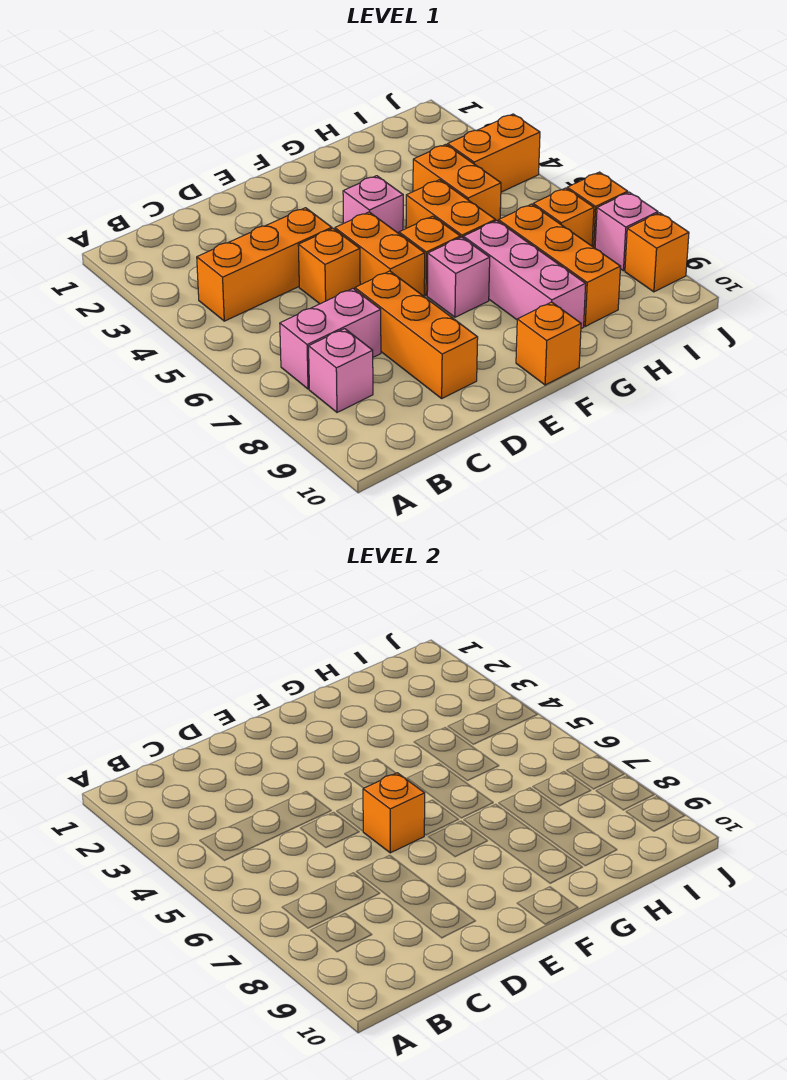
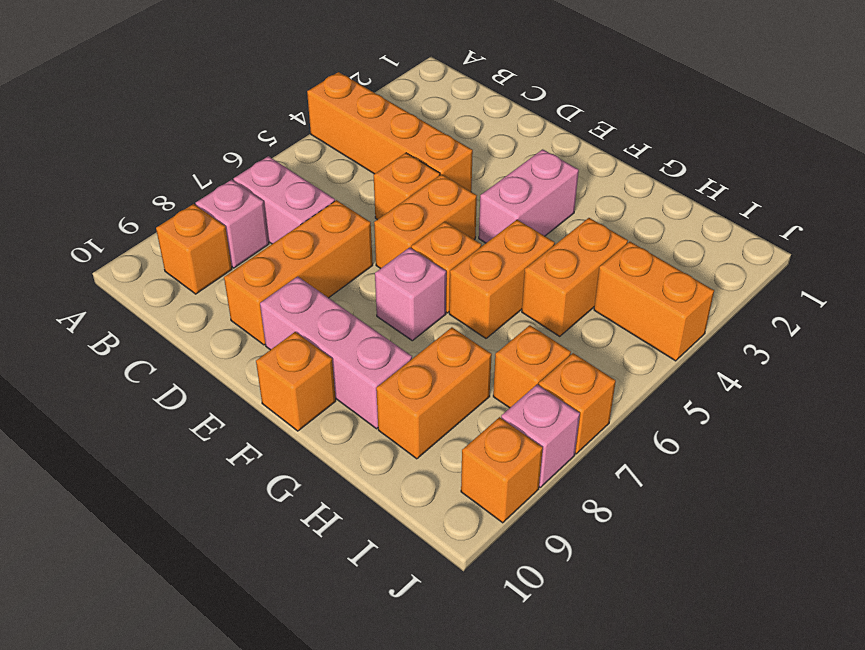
orange brick B4:D4 level 1 -> orange brick A4:D4 level 1
orange brick E6 level 2 -> orange brick B9 level 1
pink brick F4 level 1 -> pink brick F3:F4 level 1
pink brick G7:G9 level 1 -> pink brick E9:G9 level 1
orange brick H7:H9 level 1 -> orange brick H8:H9 level 1

